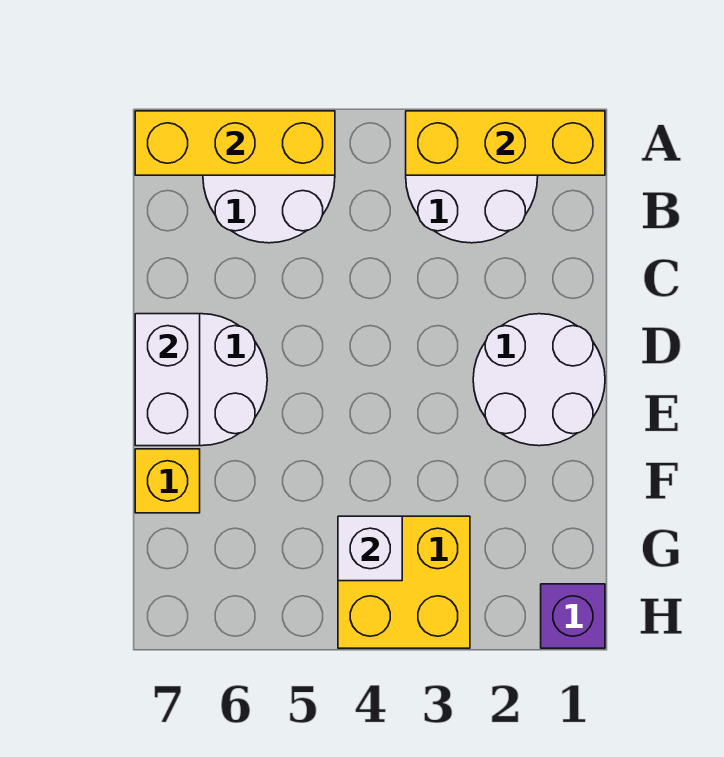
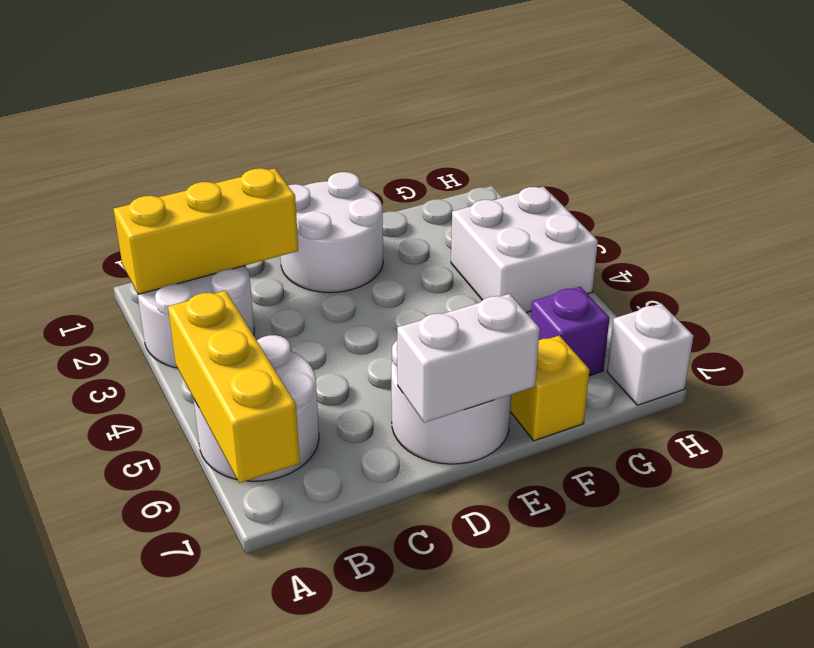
yellow brick A1:A3 level 2 -> yellow brick A2:C2 level 2
yellow brick G3:H4 level 1 -> white brick G3:H4 level 1
white brick G4 level 2 -> white brick H7 level 1
purple brick H1 level 1 -> purple brick G6 level 1

